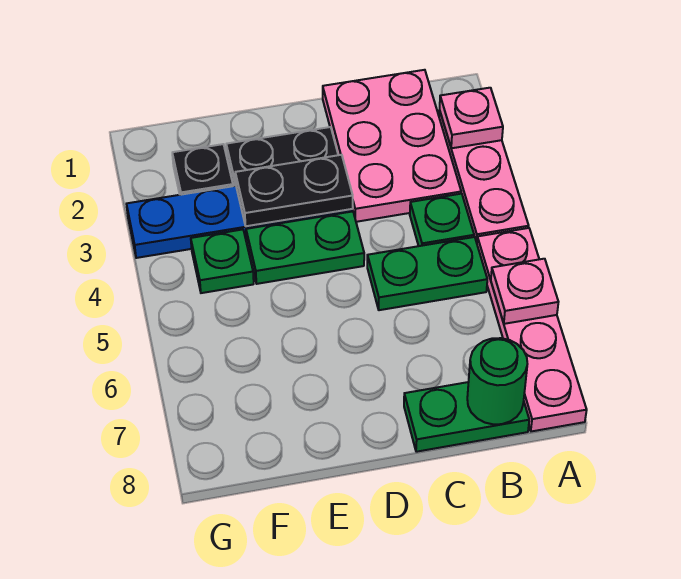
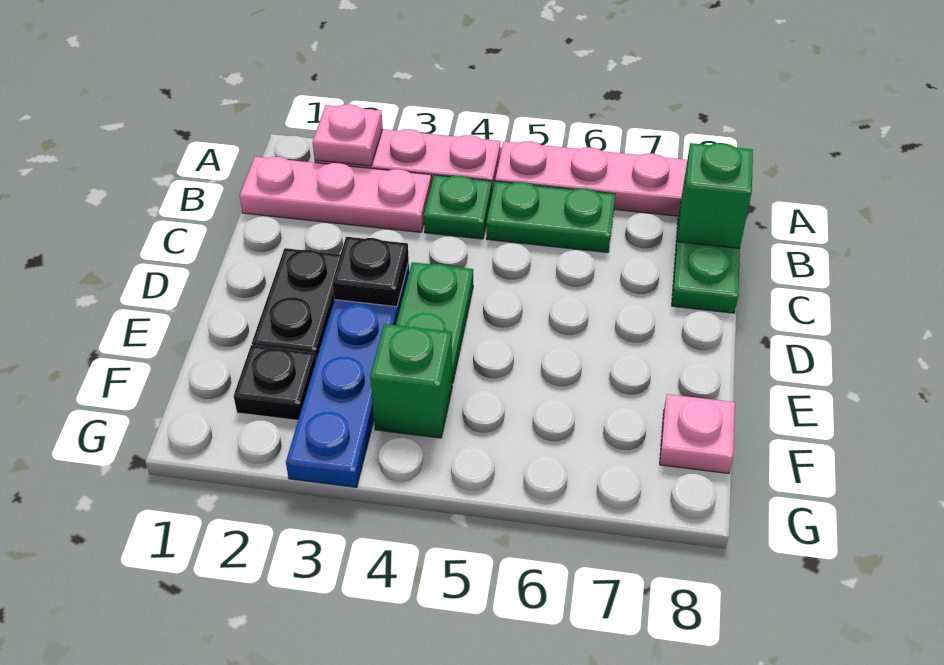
pink plate A6 level 2 -> pink plate F8 level 1
pink plate B1:C3 level 1 -> pink plate B1:B3 level 1
green plate B5:C5 level 1 -> green plate B5:B6 level 1
green round brick B8 level 2 -> green brick B8 level 2
black plate D3:E3 level 2 -> black plate D3 level 2
green plate F4 level 1 -> green brick F4 level 1

